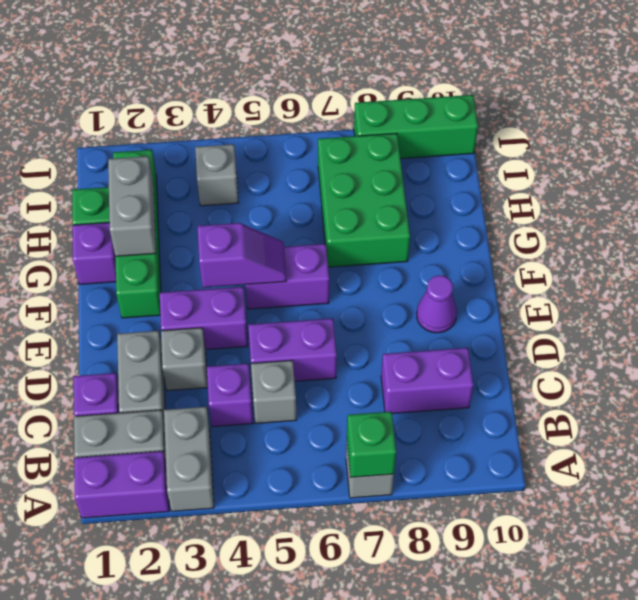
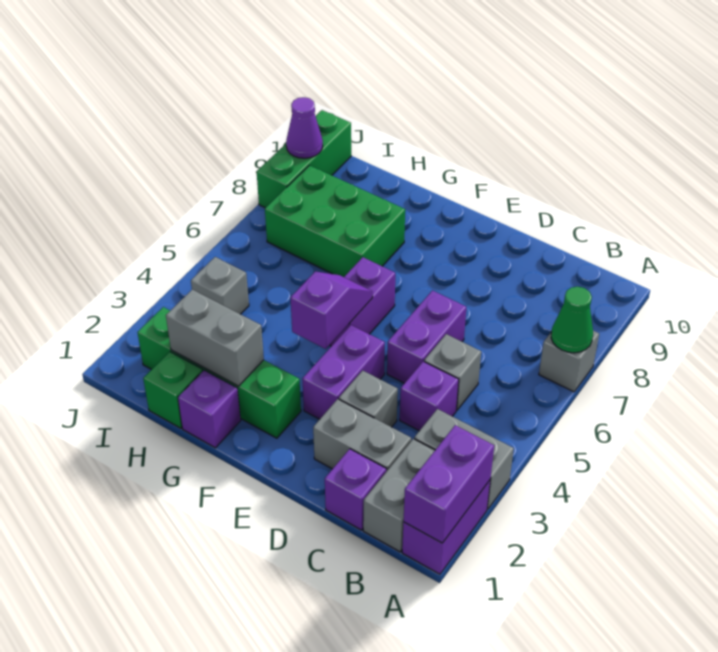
green brick A7 level 2 -> green cone A7 level 2
purple brick C8:C9 level 1 -> purple brick A1:A2 level 2
purple cone E9 level 1 -> purple cone J9 level 2

